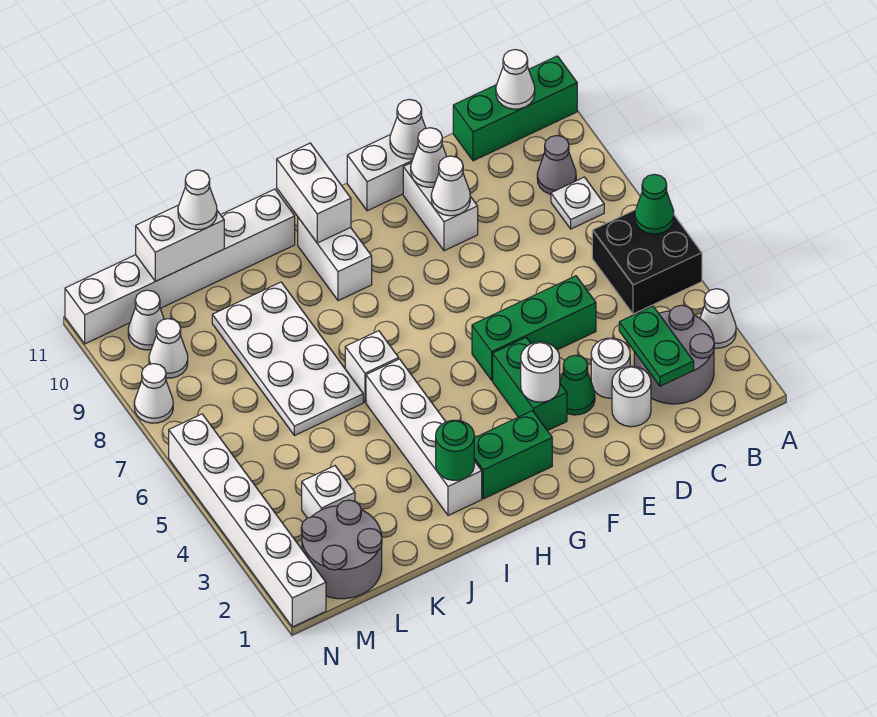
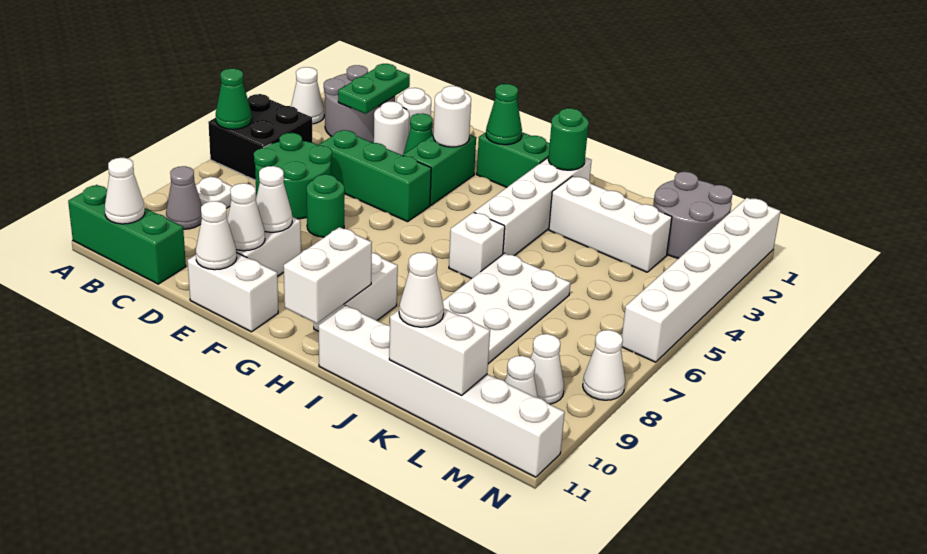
none -> green round brick C6:D7 level 1
none -> green round brick E7 level 1
none -> green cone G2 level 2
white brick L3 level 1 -> white brick J3:L3 level 1

